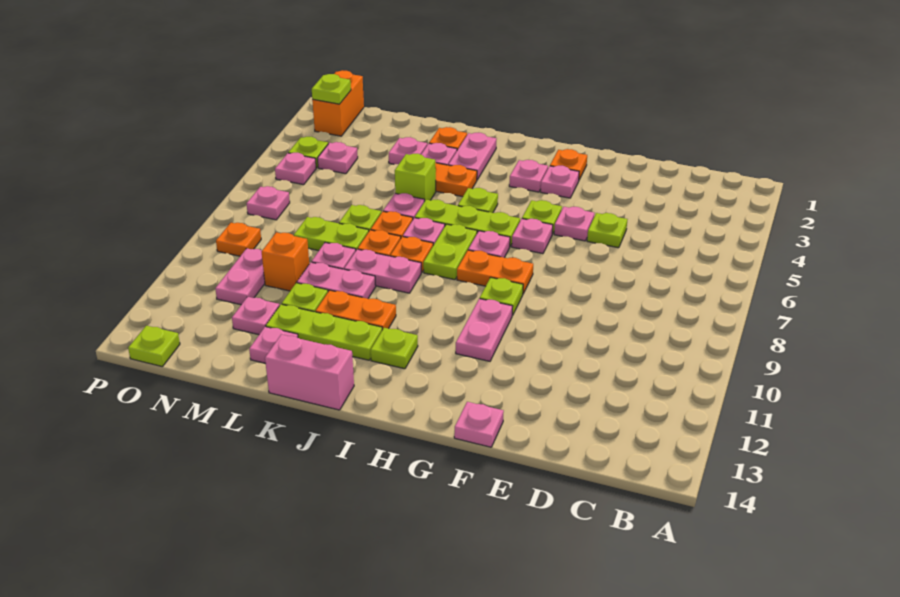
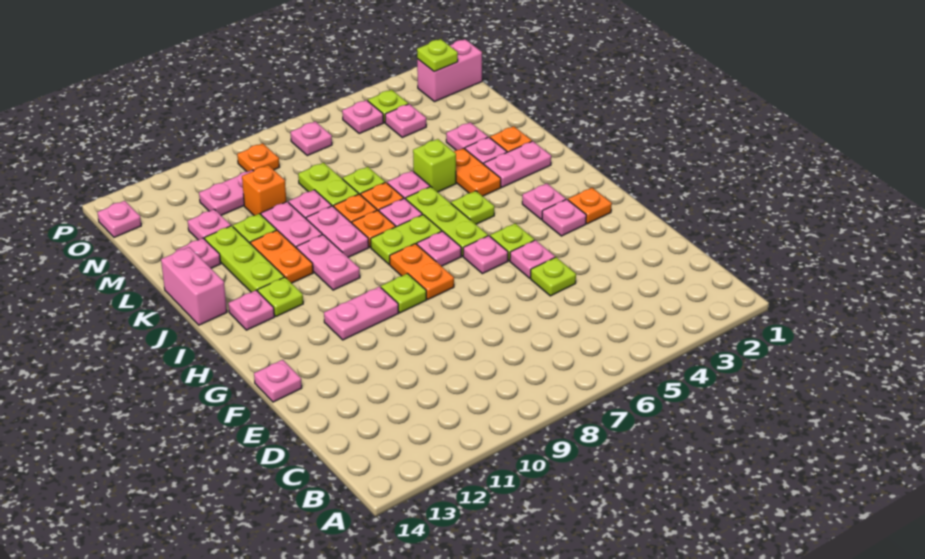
none -> pink plate I10:J10 level 1
none -> pink plate I13 level 1
orange brick O1:O2 level 1 -> pink brick O1:O2 level 1
lime plate O14 level 1 -> pink plate O14 level 1

